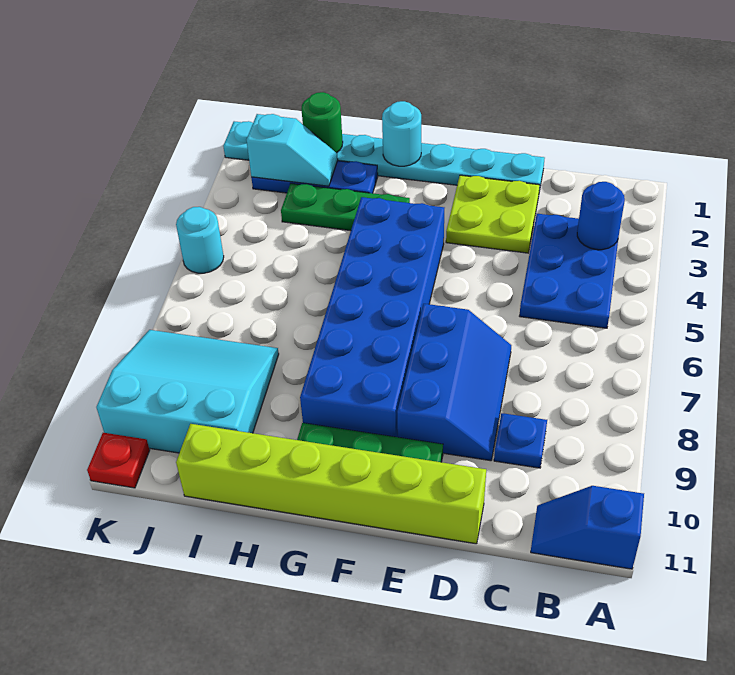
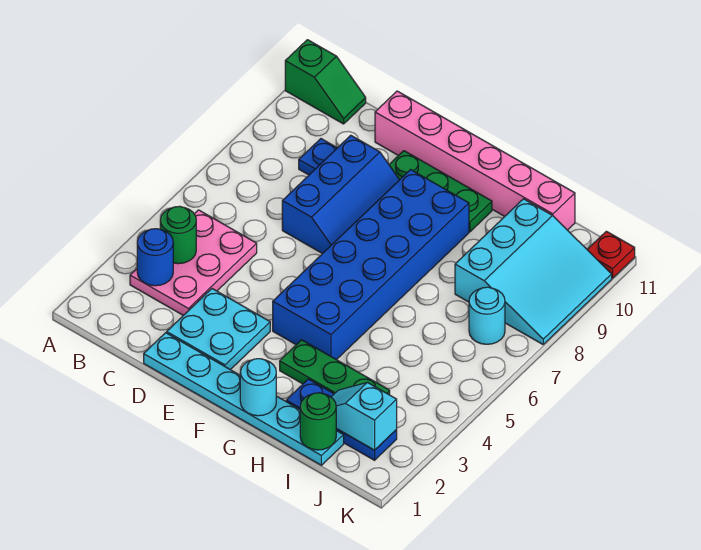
blue slope A11:B11 level 1 top A -> green slope A11:B11 level 1 top A
blue plate B3:C5 level 1 -> pink plate B3:C5 level 1
none -> green round brick B4 level 2
cyan plate D1:K1 level 1 -> cyan plate D1:I1 level 1
lime plate D2:E3 level 1 -> cyan plate D2:E3 level 1
blue slope D7:E9 level 1 top E -> blue slope D7:E9 level 1 top D
lime brick D11:I11 level 1 -> pink brick D11:I11 level 1
cyan slope I8:K10 level 1 top 10 -> cyan slope I8:K10 level 1 top I
cyan round brick K5 level 1 -> cyan round brick J7 level 1

